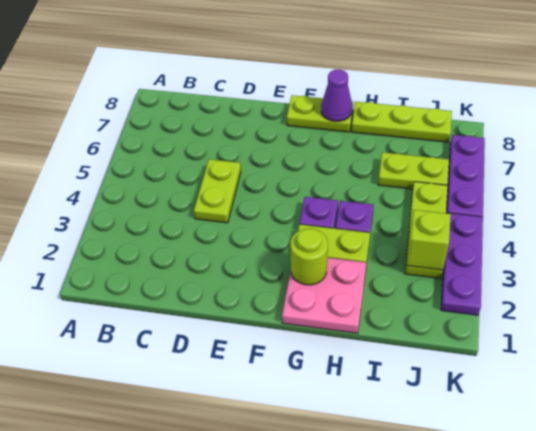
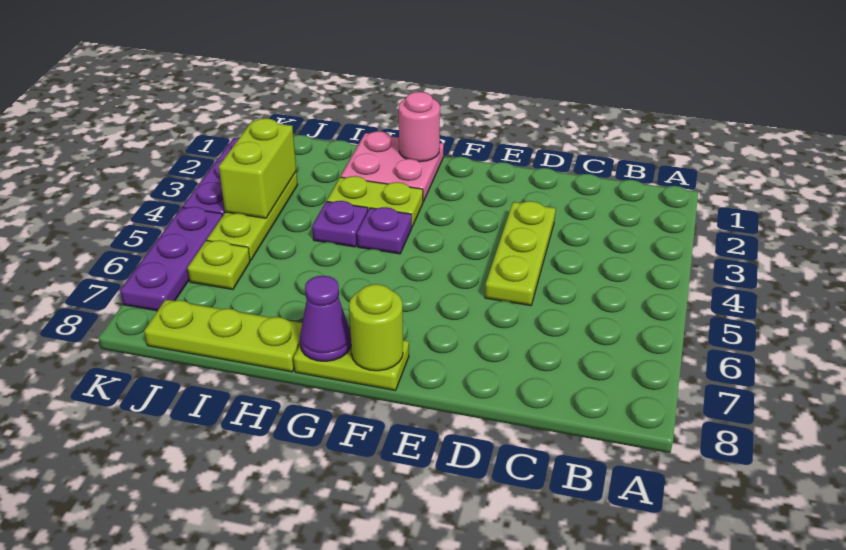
lime plate D4:D5 level 1 -> lime plate D3:D5 level 1
none -> pink round brick G1 level 2
lime round brick G2 level 2 -> lime round brick F8 level 2
lime plate I6:J6 level 1 -> lime plate J6 level 1
lime brick J3 level 2 -> lime brick J3:J4 level 2

